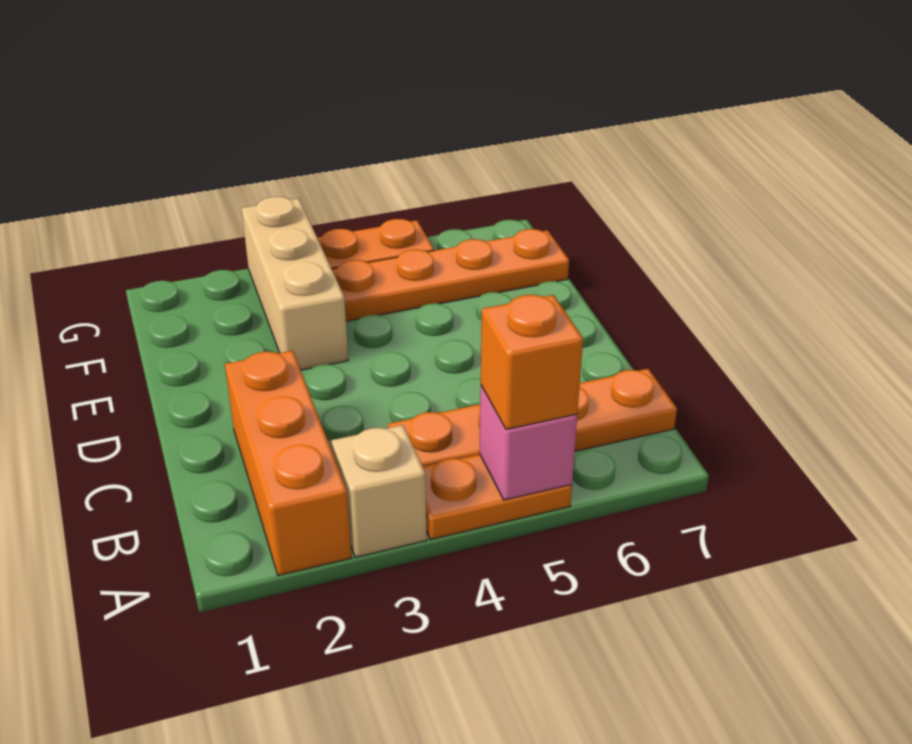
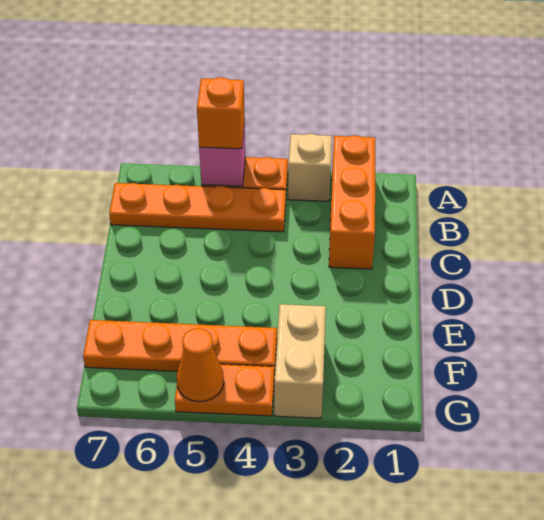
tan brick E3:G3 level 1 -> tan brick F3:G3 level 1
none -> orange cone G5 level 2

